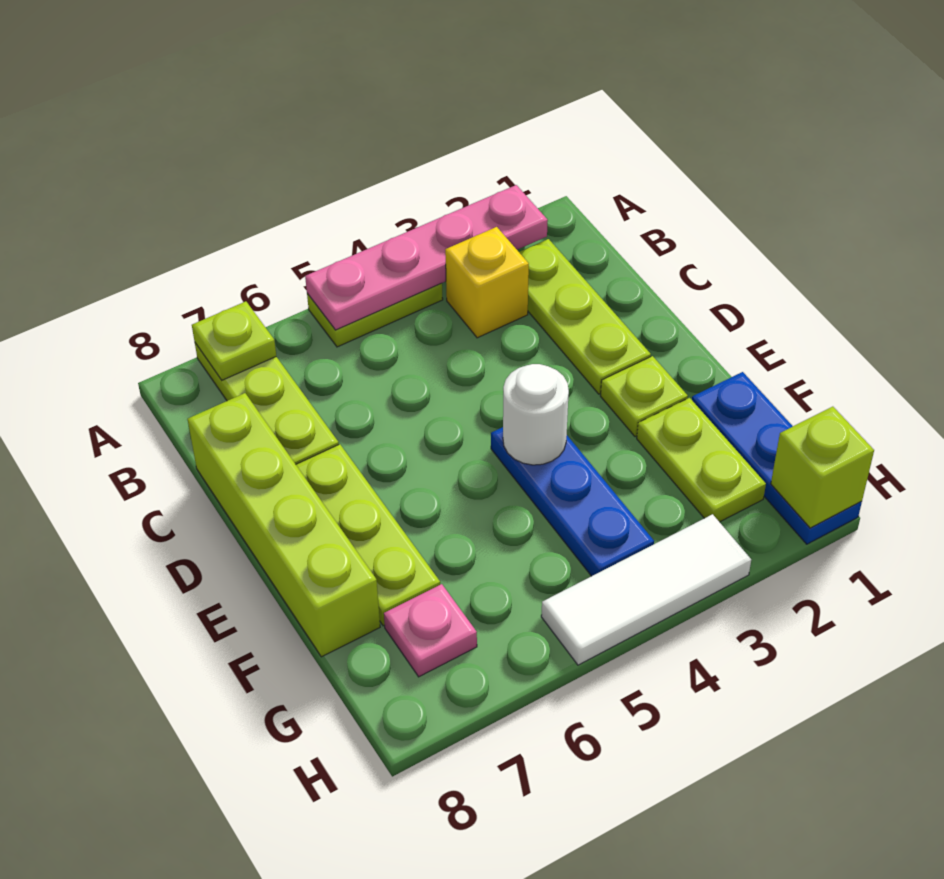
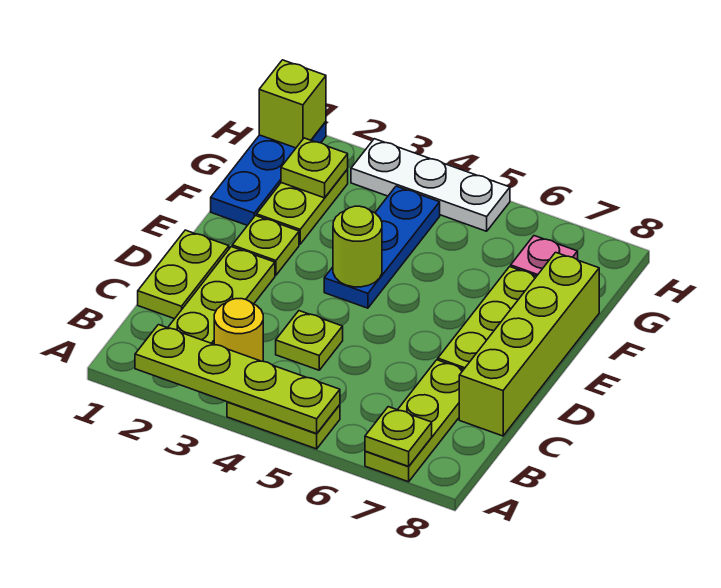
pink plate A2:A5 level 2 -> lime plate A2:A5 level 2
yellow brick B3 level 1 -> yellow round brick B3 level 1
none -> lime plate C1:D1 level 1
none -> lime plate C4 level 1
white round brick E4 level 2 -> lime round brick E4 level 2
none -> lime plate G2 level 2
white tile H3:H5 level 1 -> white plate H3:H5 level 1

